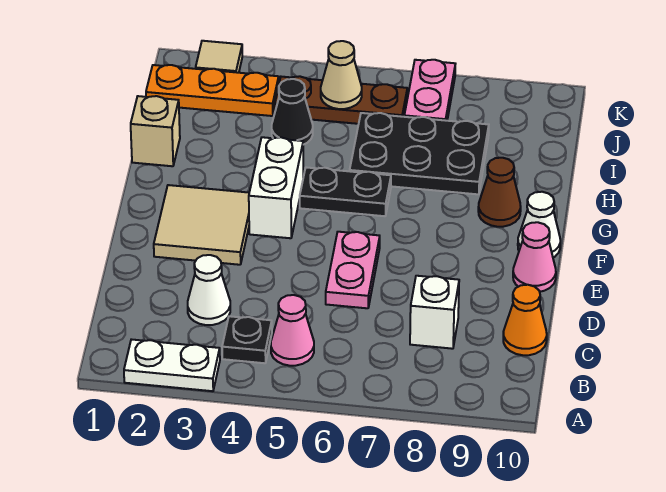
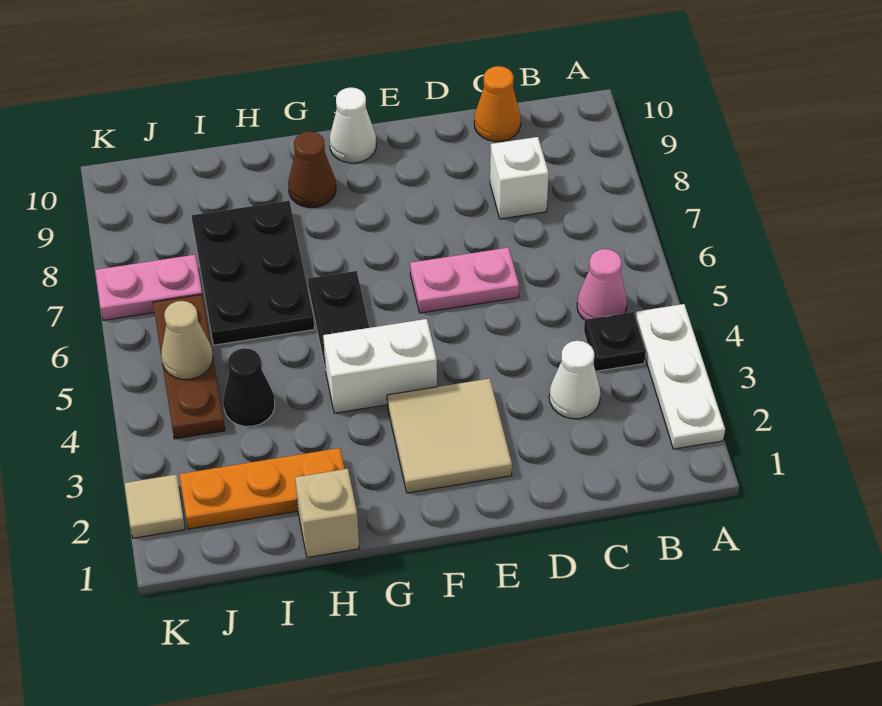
white plate A2:A3 level 1 -> white plate A2:A4 level 1
pink cone E10 level 1 -> none
orange plate J1:J3 level 1 -> orange plate H2:J2 level 1

